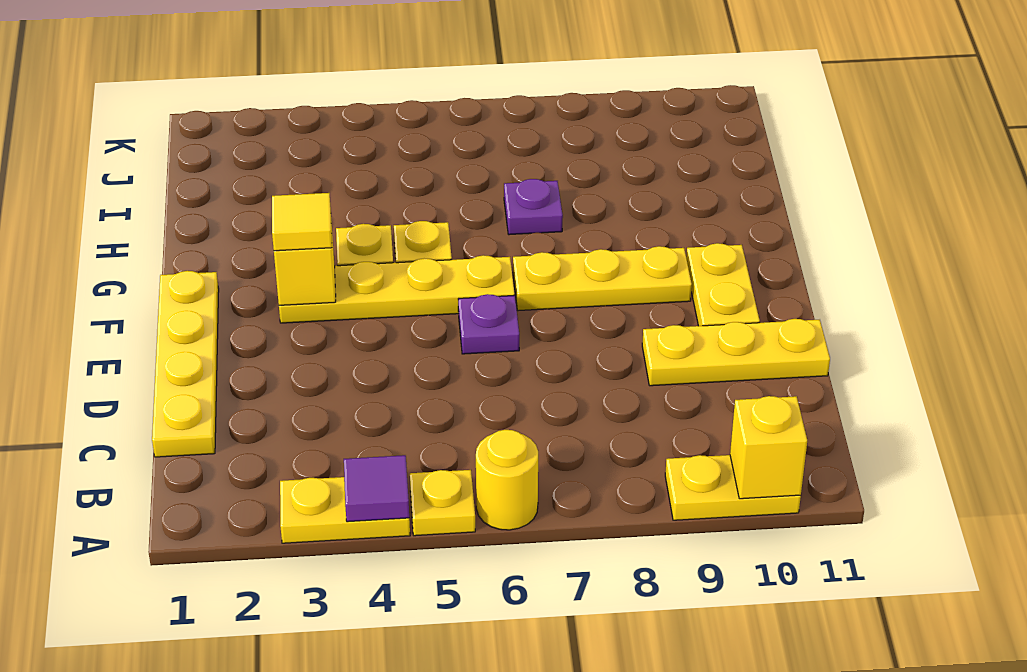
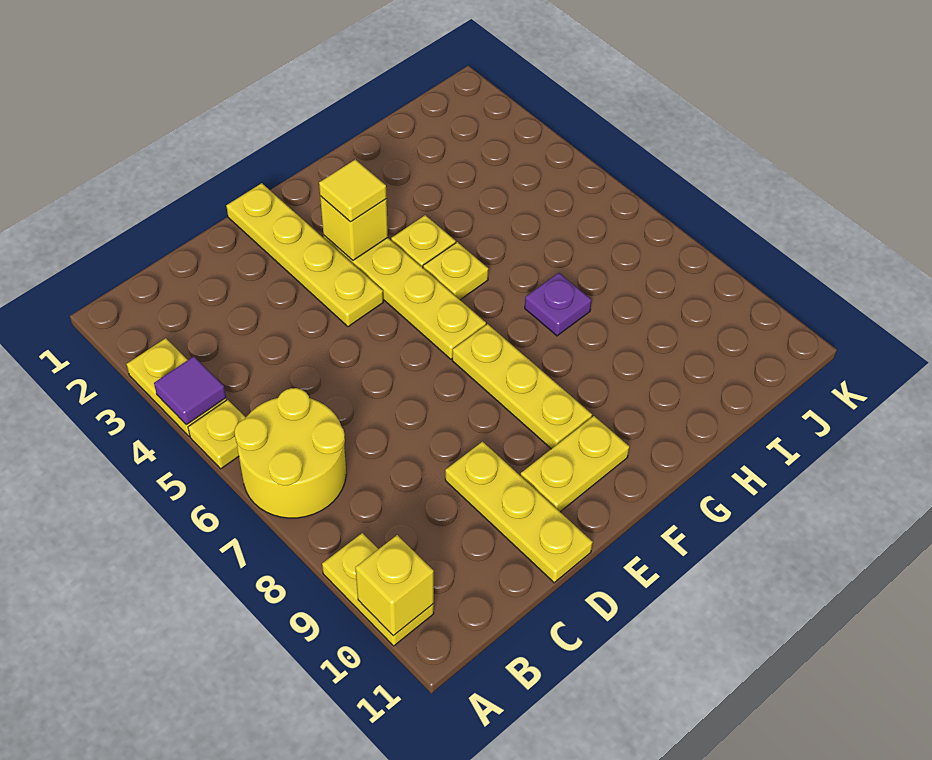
yellow round brick A6 level 1 -> yellow round brick A6:B7 level 1
yellow plate C1:F1 level 1 -> yellow plate E1:E4 level 1
purple plate E6 level 1 -> none

